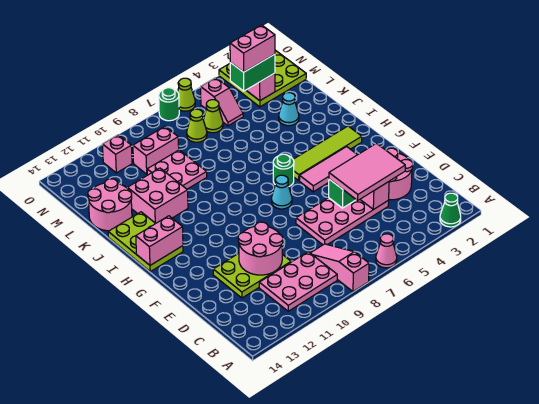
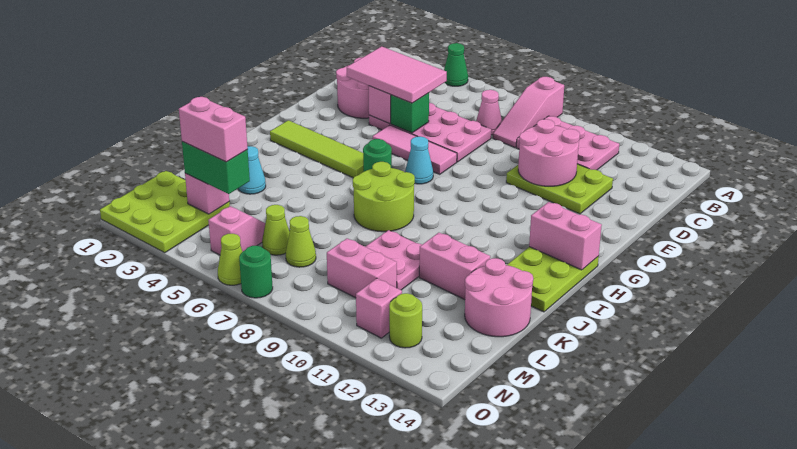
green cone A2 level 1 -> green cone A4 level 1
pink cone A6 level 1 -> pink cone C7 level 1
pink tile G3:G5 level 1 -> pink tile F5:F7 level 1
none -> lime round brick I7:J8 level 1
pink brick J11:K12 level 1 -> pink brick K11:K12 level 1
none -> lime round brick N12 level 1

